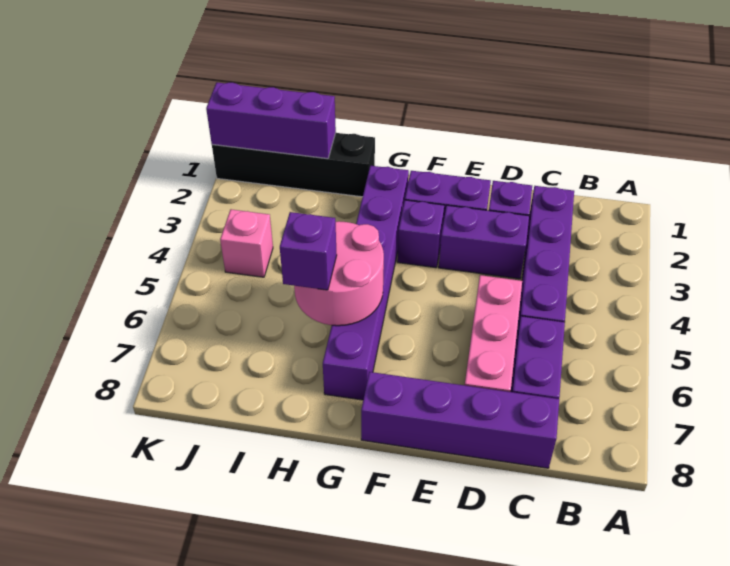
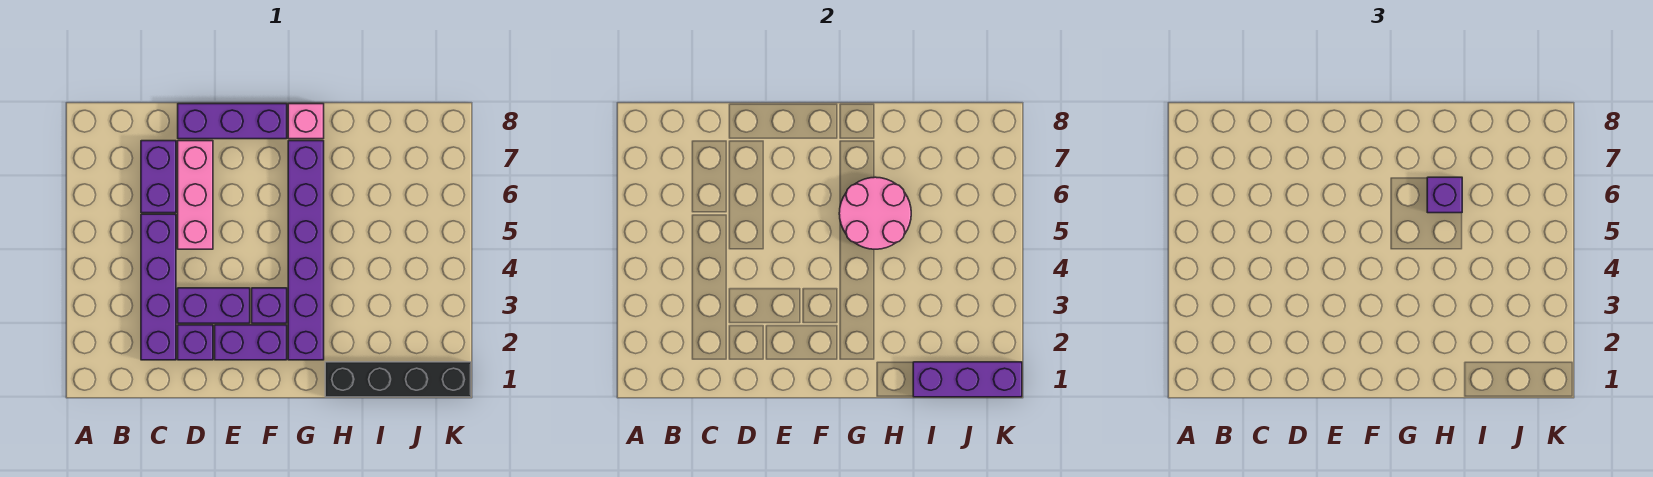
purple brick C8:F8 level 1 -> purple brick D8:F8 level 1
pink brick J4 level 1 -> pink brick G8 level 1

